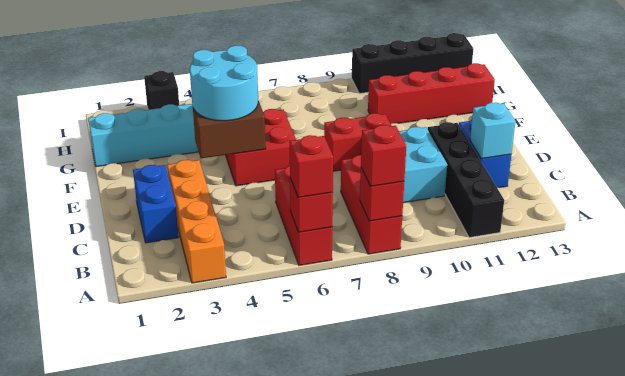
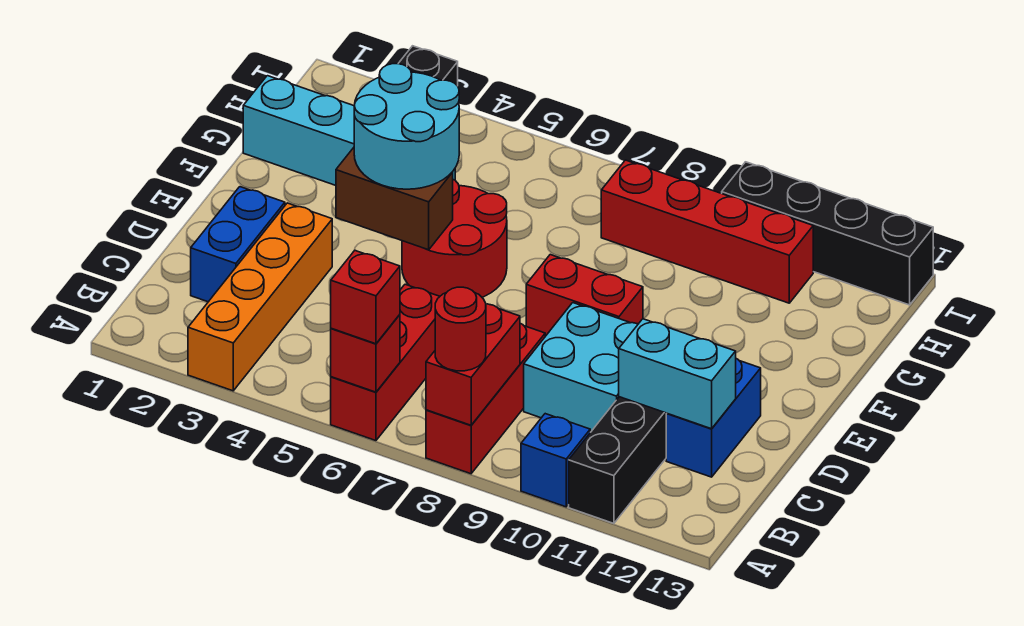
red brick A8 level 2 -> red brick A8:B8 level 2
red brick A8 level 3 -> red round brick A8 level 3
none -> blue brick A10 level 1
cyan brick C12 level 2 -> cyan brick C11:C12 level 2
red brick E5:F6 level 1 -> red round brick E5:F6 level 1
red brick G10:G13 level 1 -> red brick H8:H11 level 1

